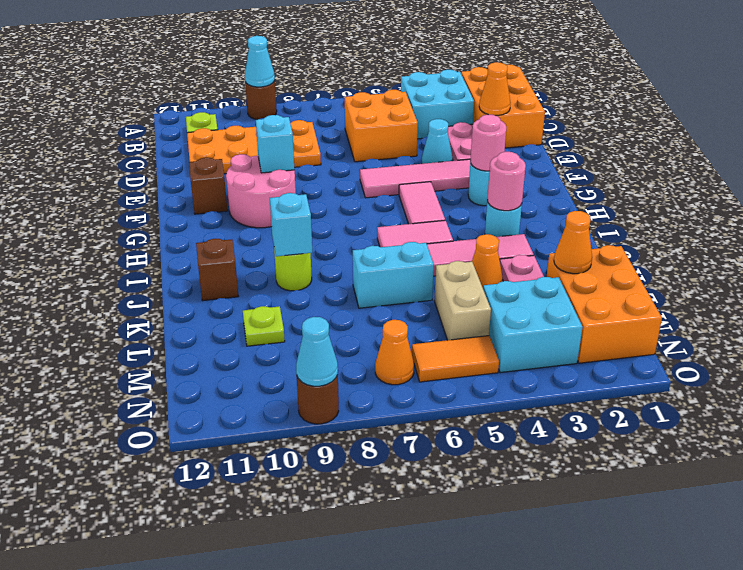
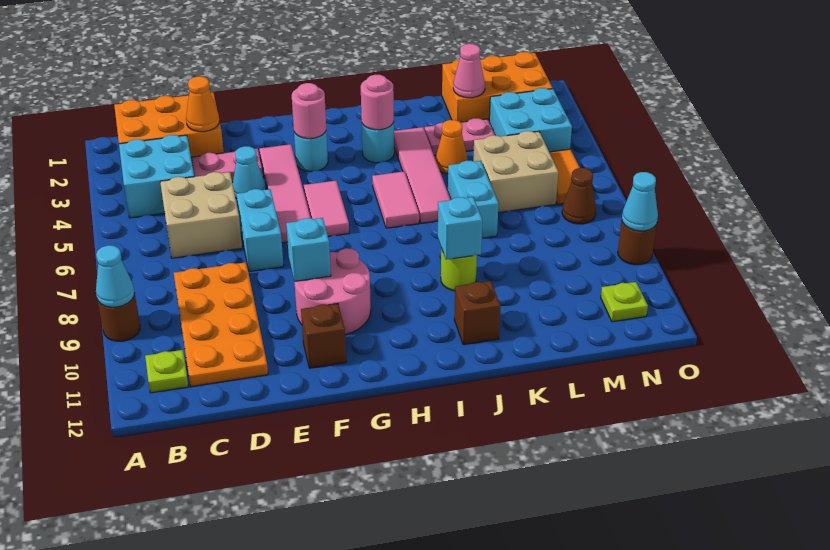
orange brick C5:D6 level 1 -> tan brick C5:D6 level 1
none -> cyan brick E6:E7 level 1
pink tile G5:H5 level 1 -> pink tile G5:G6 level 1
orange cone L2 level 2 -> pink cone L2 level 2
tan brick L5:M5 level 1 -> tan brick L5:M6 level 1
lime plate L10 level 1 -> lime plate N11 level 1
orange cone N7 level 1 -> brown cone N7 level 1

